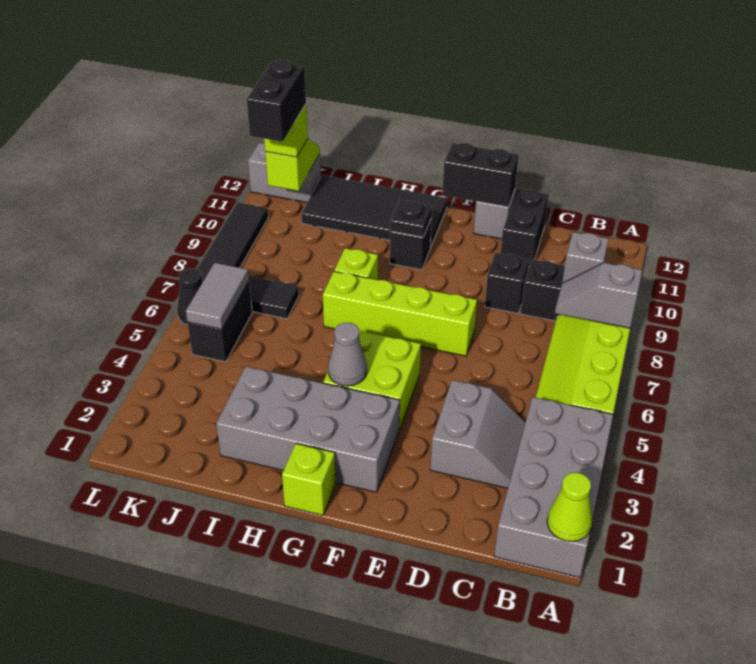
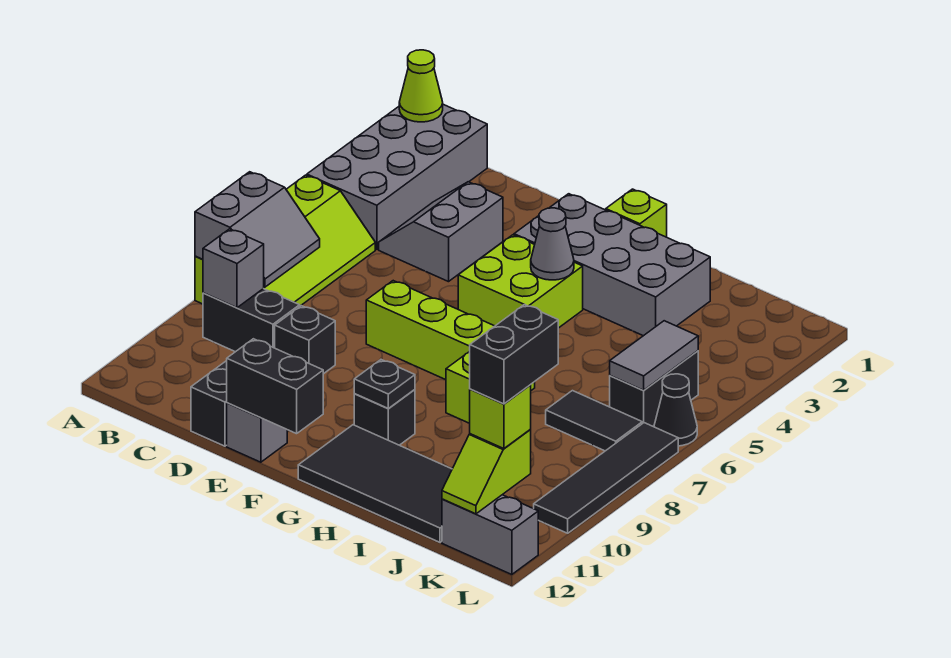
grey slope A8:B8 level 2 top A -> grey slope A7:B8 level 2 top A

